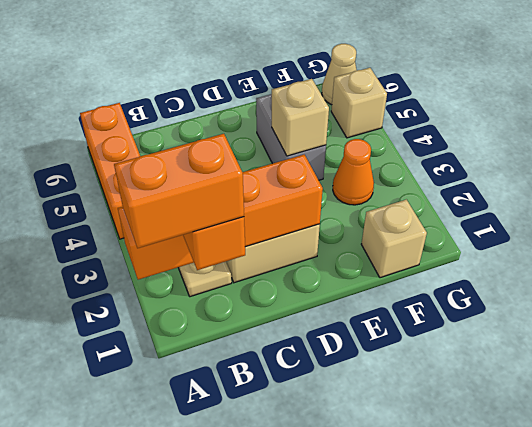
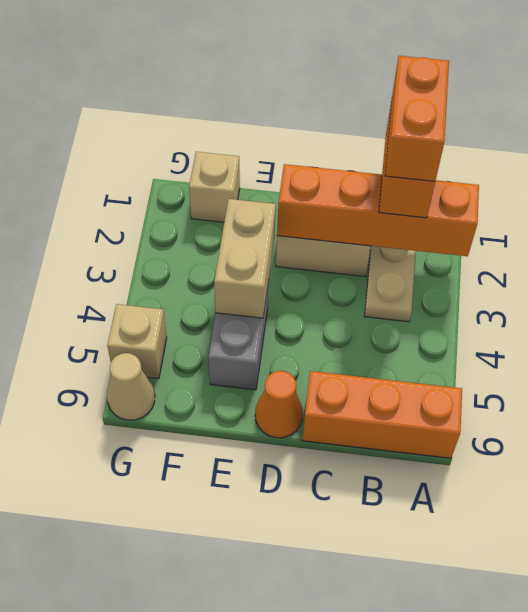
orange brick A1:B1 level 4 -> orange brick B1:B2 level 4
orange brick A4:A6 level 1 -> orange brick A6:C6 level 1
tan brick E4 level 2 -> tan brick E3:E4 level 2
orange cone F3 level 1 -> orange cone D6 level 1

